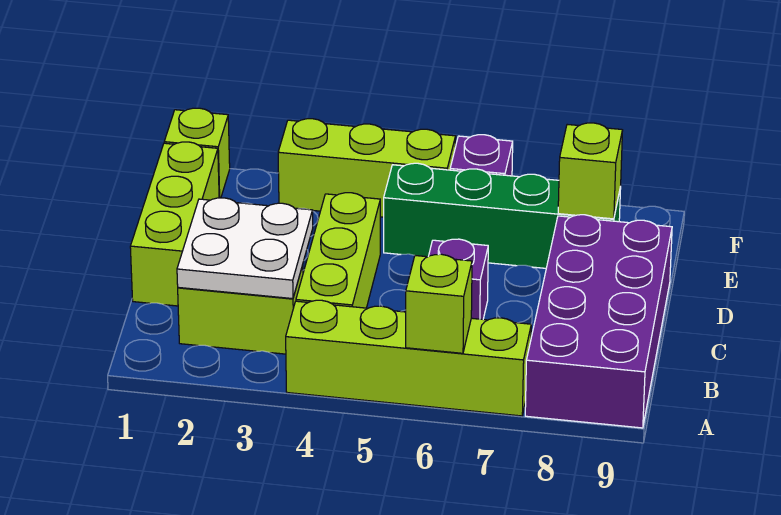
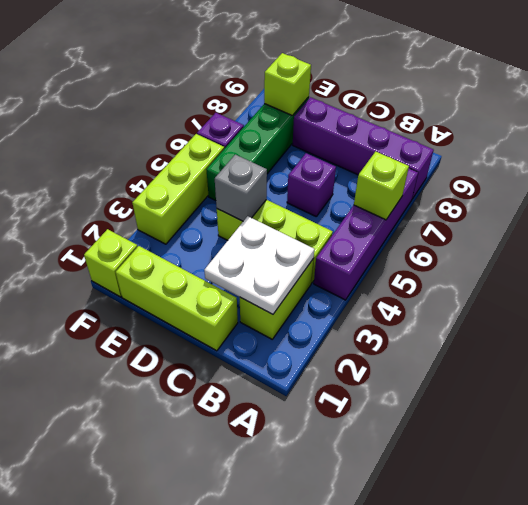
lime brick A4:A7 level 1 -> purple brick A4:A7 level 1
purple brick A8:D9 level 1 -> purple brick A8:D8 level 1
none -> grey brick D4 level 2

